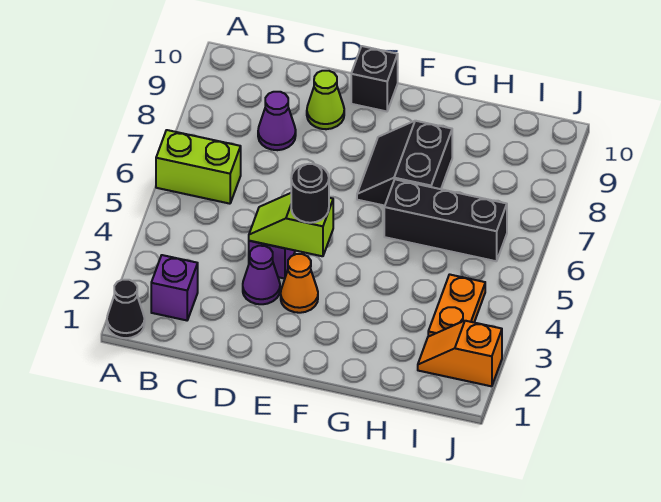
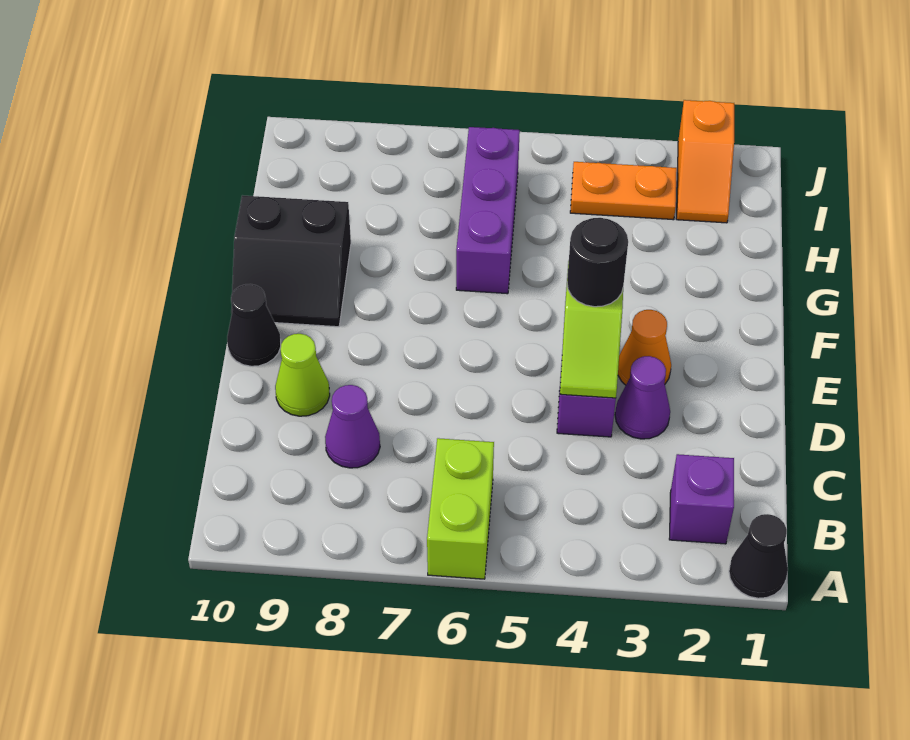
black brick E10 level 1 -> black cone E10 level 1
black slope F7:G8 level 1 top G -> black slope F9:G10 level 1 top G
black brick G6:I6 level 1 -> purple brick G6:I6 level 1

